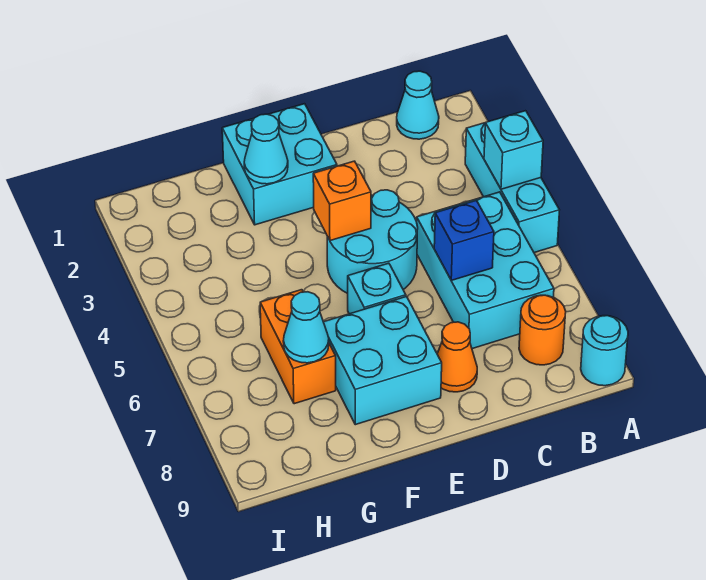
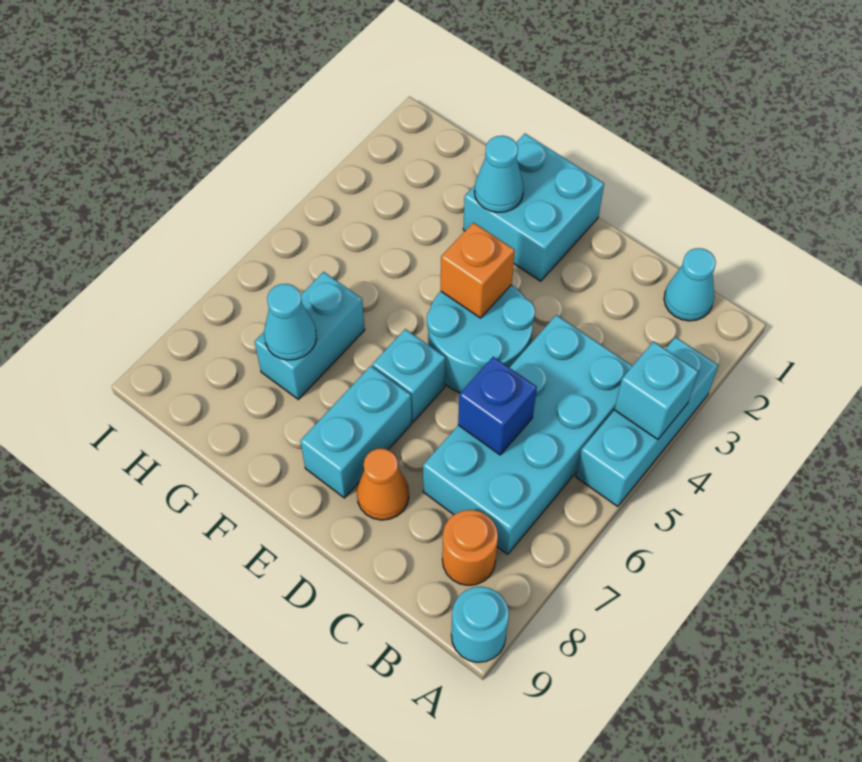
cyan brick B5:C7 level 1 -> cyan brick B4:C7 level 1
cyan brick E7:F8 level 1 -> cyan brick E7:E8 level 1
orange brick G6:G7 level 1 -> cyan brick G6:G7 level 1

